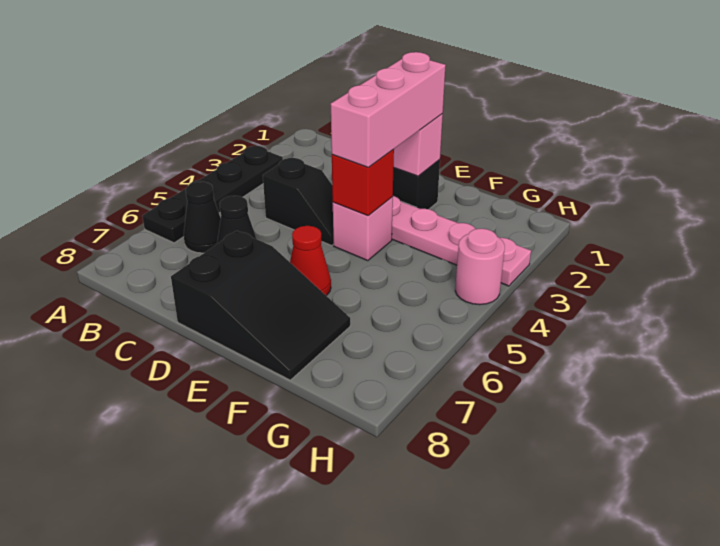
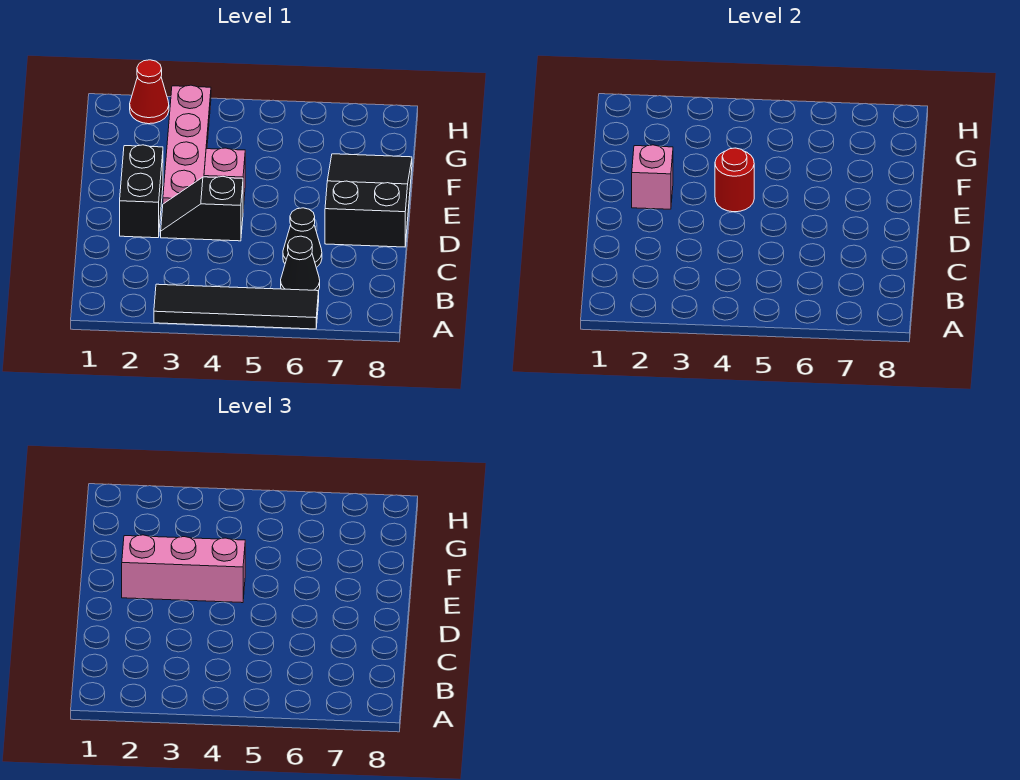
black plate A3:A6 level 1 -> black tile A3:A6 level 1
black slope C4:D4 level 1 top C -> black slope D3:D4 level 1 top 4
red brick E4 level 2 -> red round brick E4 level 2
red cone E6 level 1 -> red cone H2 level 1
pink round brick H4 level 1 -> none

